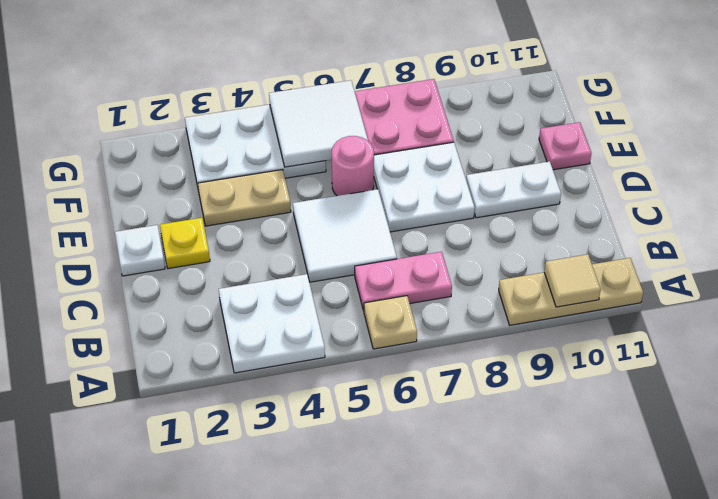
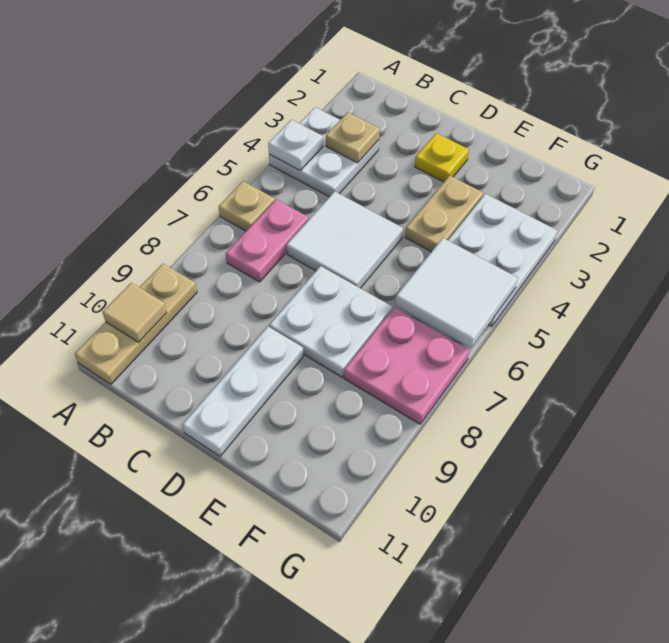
none -> tan plate B3 level 2
white plate D1 level 1 -> white plate A4 level 2
white plate D9:D10 level 1 -> white plate D9:D11 level 1
pink round brick E6 level 1 -> none
pink plate E11 level 1 -> none

